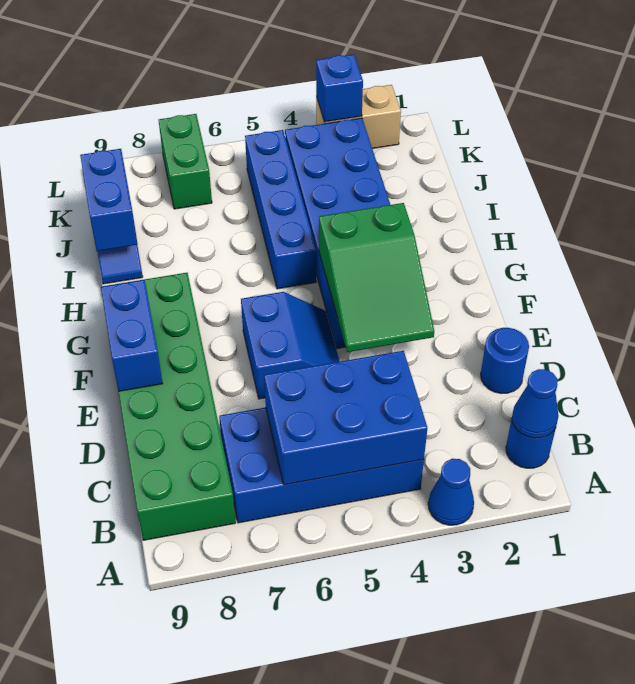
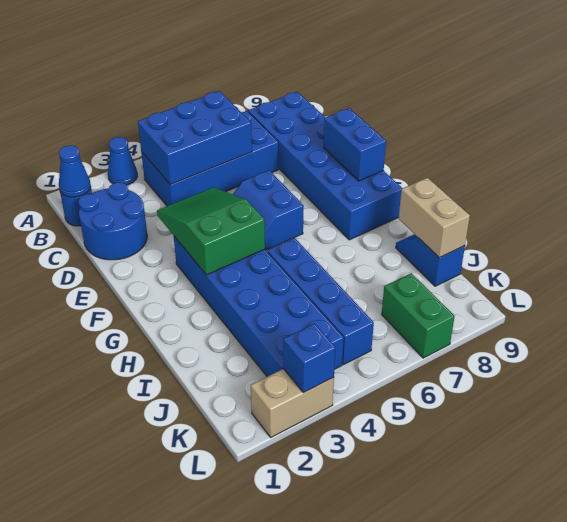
green brick B8:G9 level 1 -> blue brick B8:G9 level 1
blue round brick D1 level 1 -> blue round brick C1:D2 level 1
blue brick I9:J9 level 2 -> tan brick I9:J9 level 2

